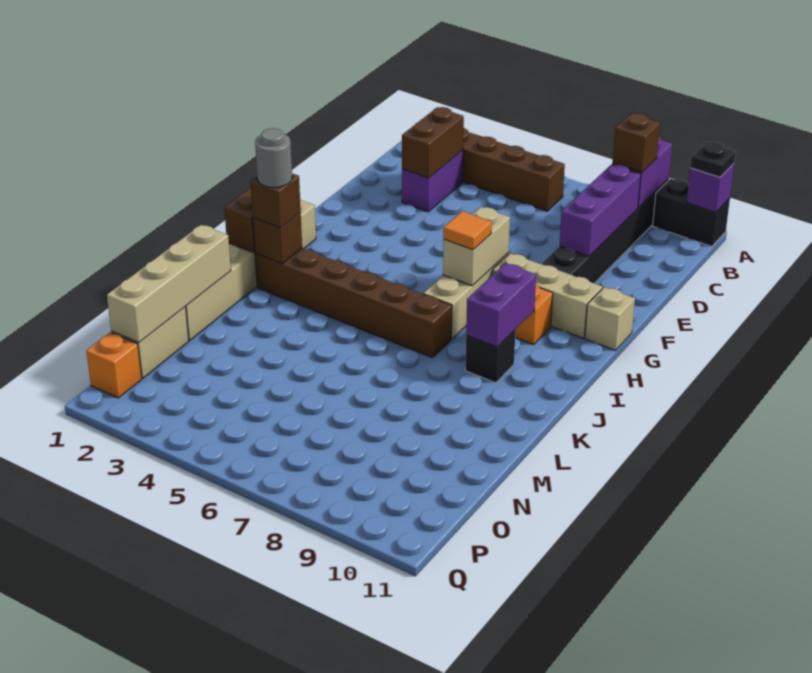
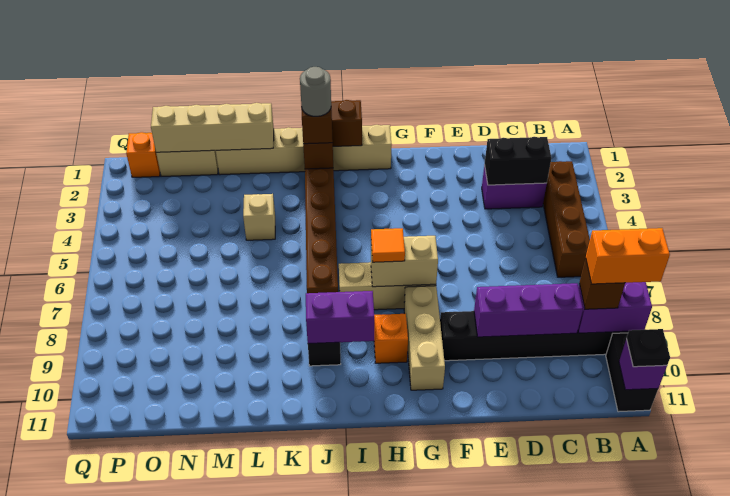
none -> orange brick A9:B9 level 4
brown brick C3:D3 level 2 -> black brick C3:D3 level 2
tan brick G11 level 1 -> tan brick L4 level 1

